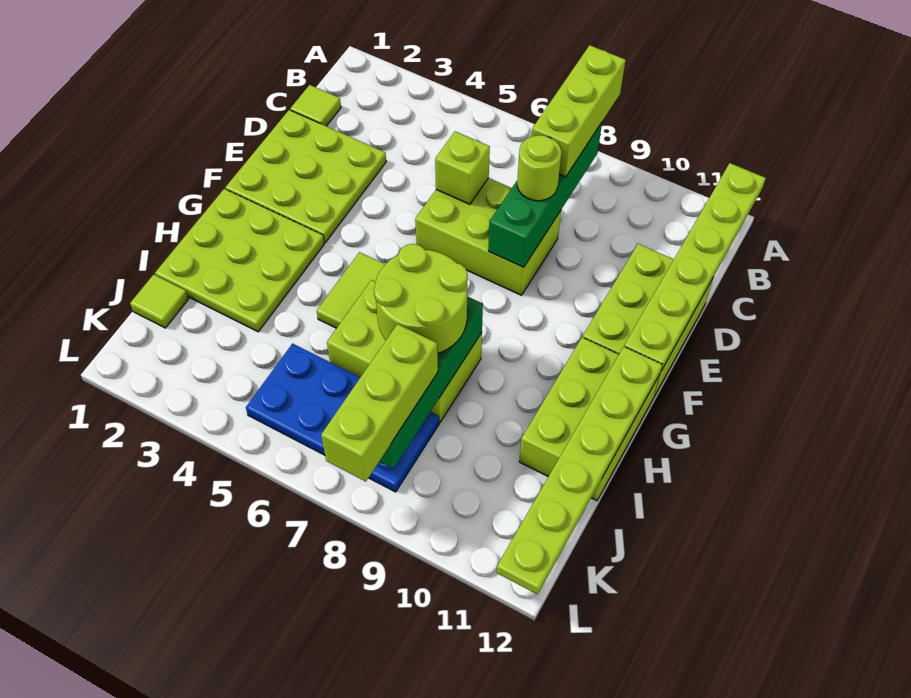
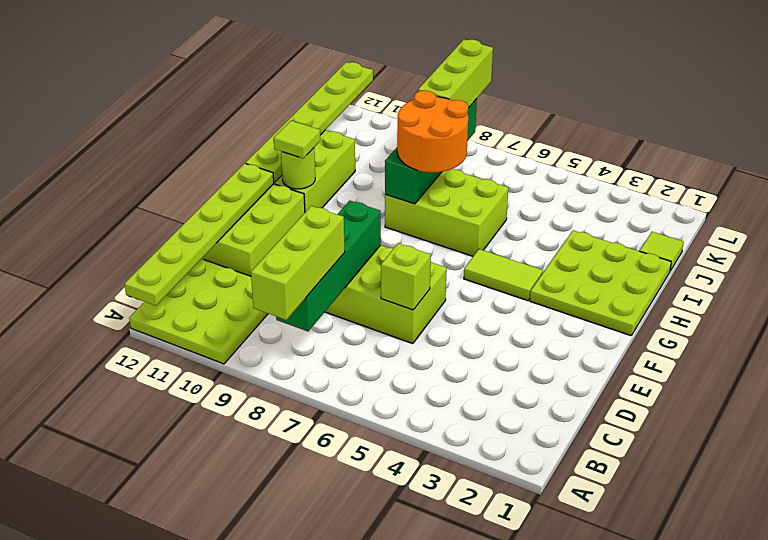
lime tile C1 level 1 -> lime tile G11 level 3
lime plate D1:F3 level 1 -> lime plate A10:C12 level 1
lime round brick D8 level 3 -> lime round brick G11 level 2
lime tile G5:H5 level 1 -> lime tile G4:G5 level 1
lime round brick H7:I8 level 3 -> orange round brick H7:I8 level 3
blue plate J5:K8 level 1 -> none

